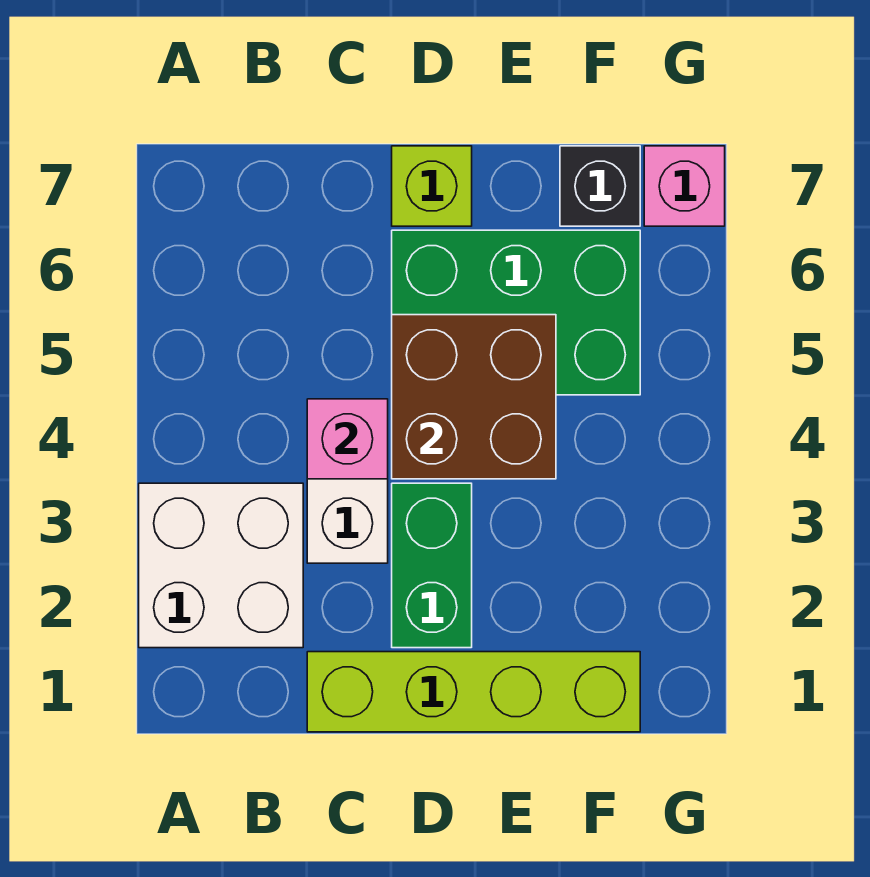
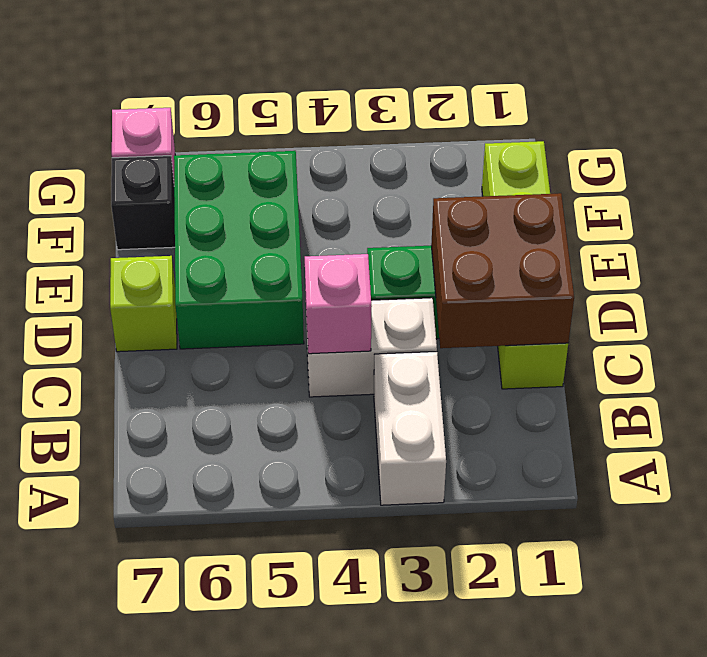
white brick A2:B3 level 1 -> white brick A3:B3 level 1
brown brick D4:E5 level 2 -> brown brick C1:D2 level 2

